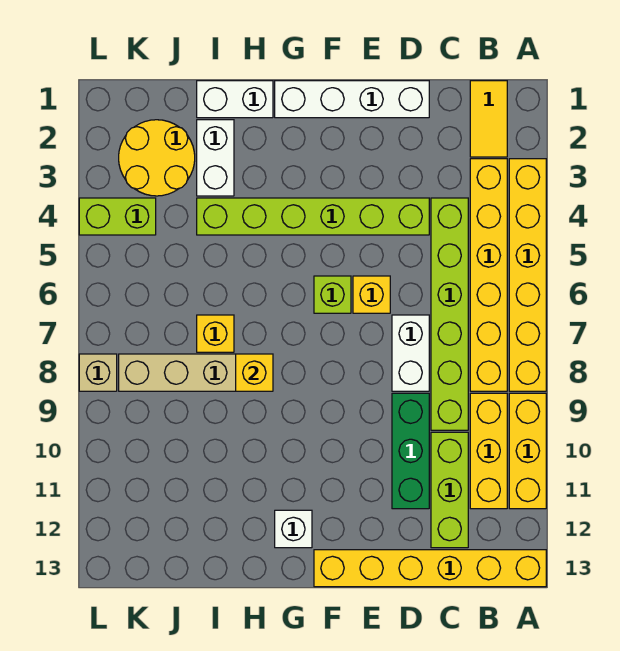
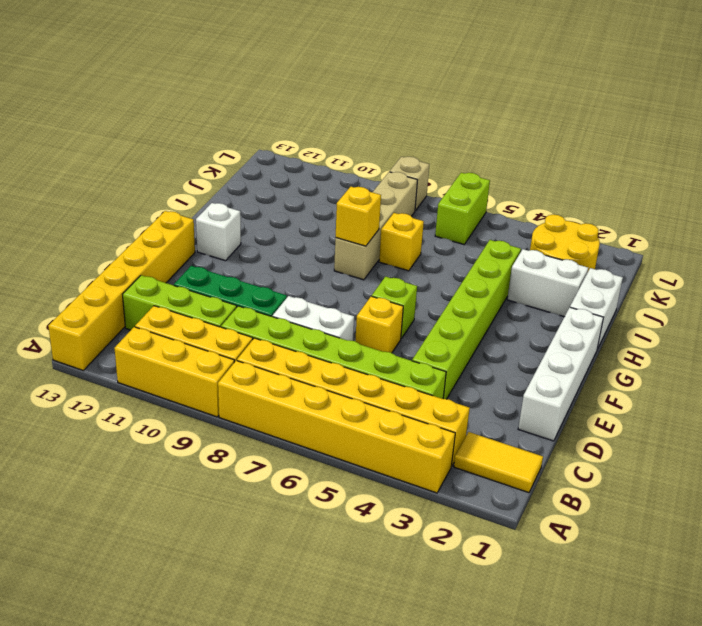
lime brick K4:L4 level 1 -> lime brick K6:L6 level 1

